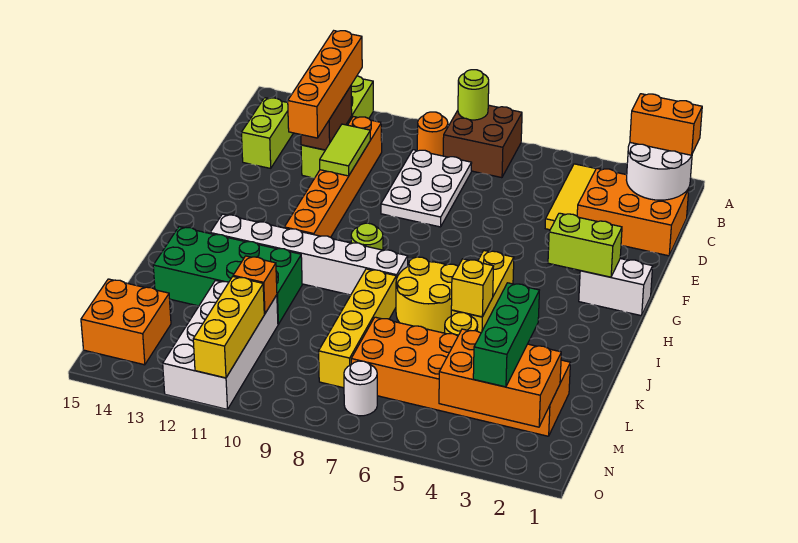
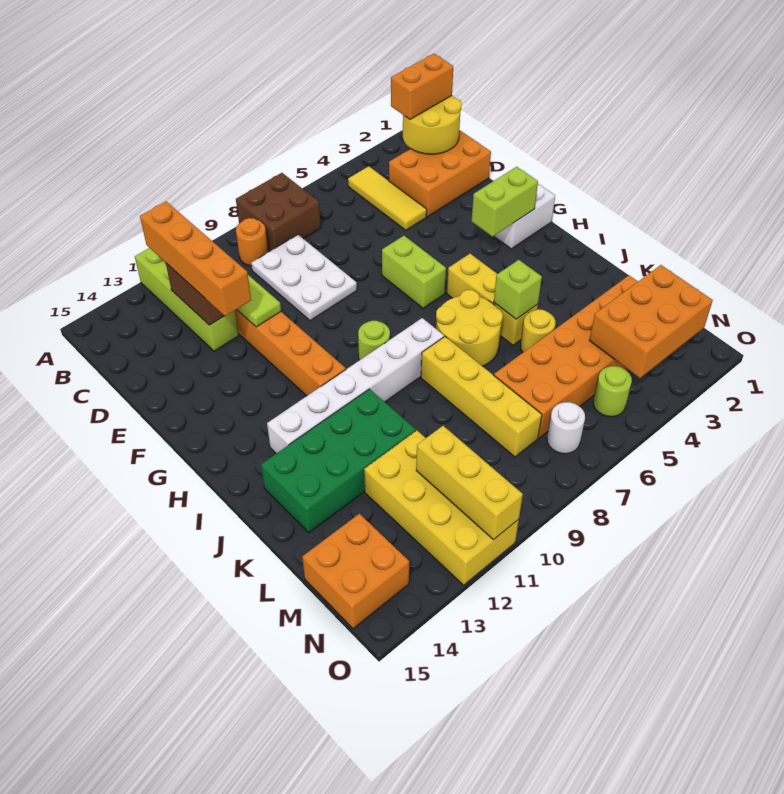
lime round brick A8 level 2 -> lime round brick N5 level 1
white round brick B1:C2 level 2 -> yellow round brick B1:C2 level 2
lime brick C14:D14 level 1 -> lime brick F6:G6 level 1
yellow brick J5 level 2 -> lime brick J5 level 2
green brick L3:N3 level 3 -> none
white brick L11:O12 level 1 -> yellow brick L11:O12 level 1
orange brick L11 level 2 -> none

